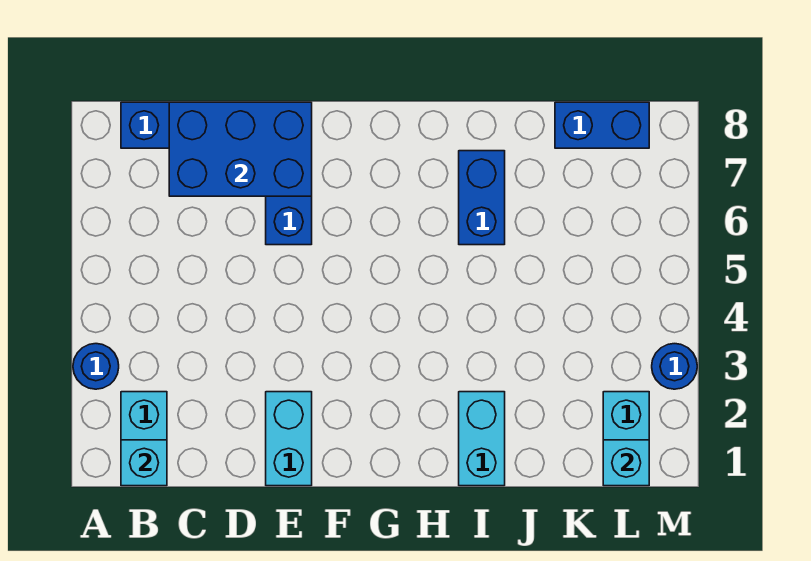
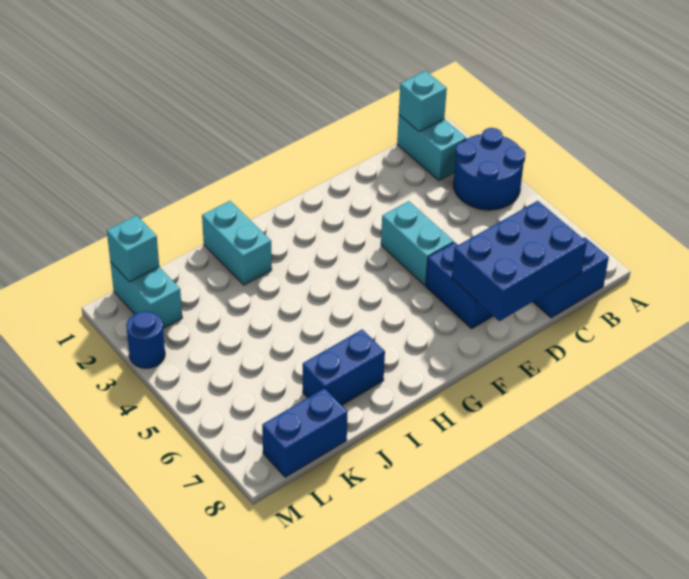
blue round brick A3 level 1 -> blue round brick A3:B4 level 1
cyan brick E1:E2 level 1 -> cyan brick E4:E5 level 1
blue brick I6:I7 level 1 -> blue brick I7:J7 level 1

